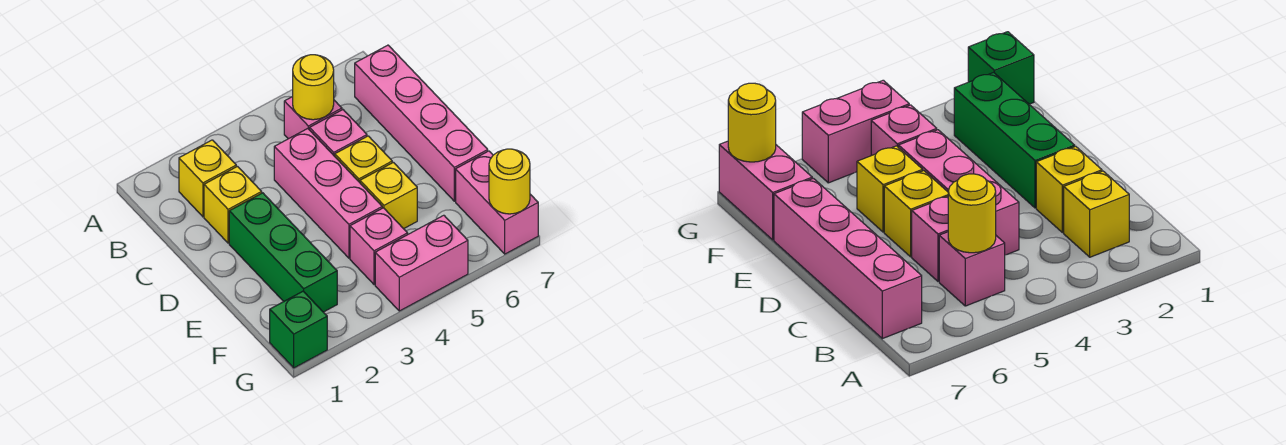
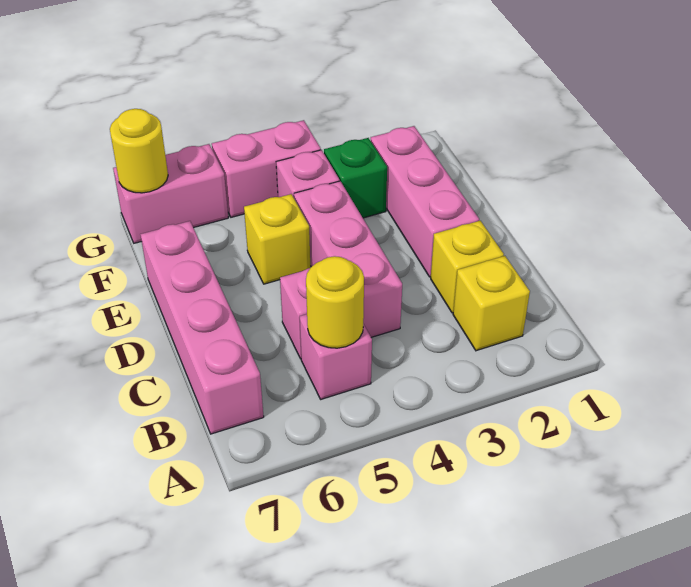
green brick D2:F2 level 1 -> pink brick D2:F2 level 1
yellow brick D5 level 1 -> none
pink brick F7:G7 level 1 -> pink brick G6:G7 level 1
green brick G1 level 1 -> green brick F3 level 1

